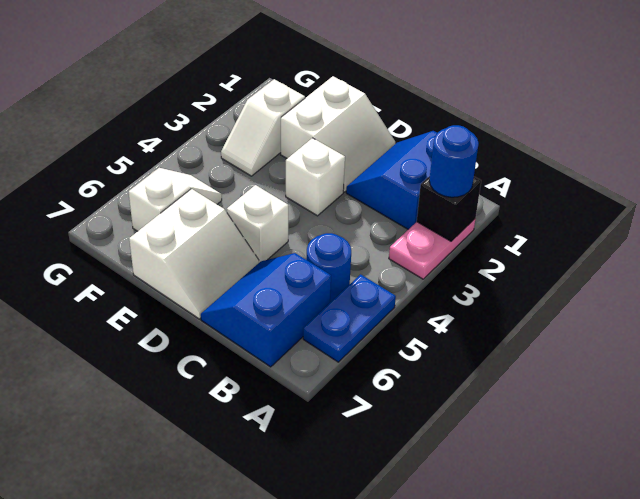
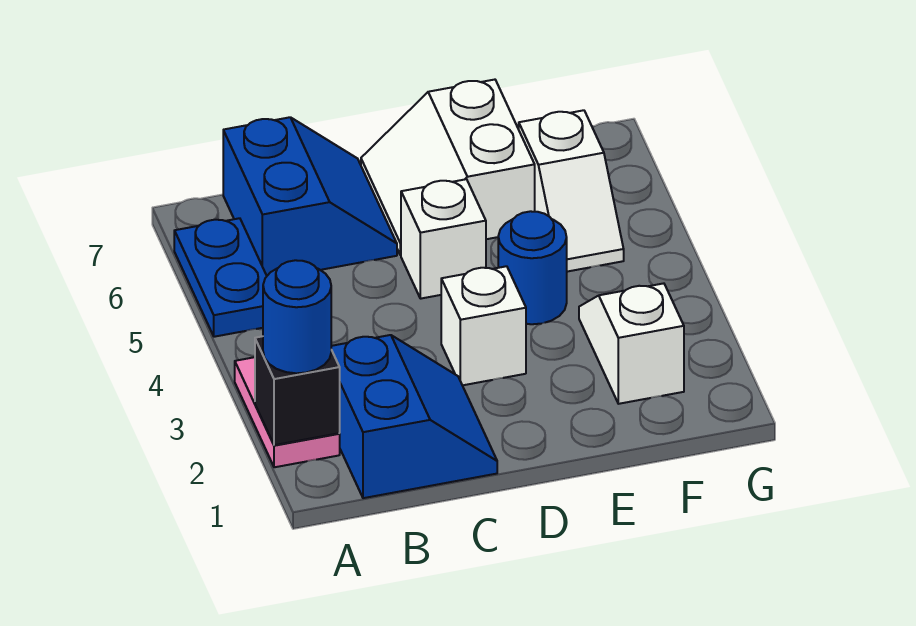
blue round brick B5 level 1 -> blue round brick E4 level 1
white slope D1:E2 level 1 top E -> none

